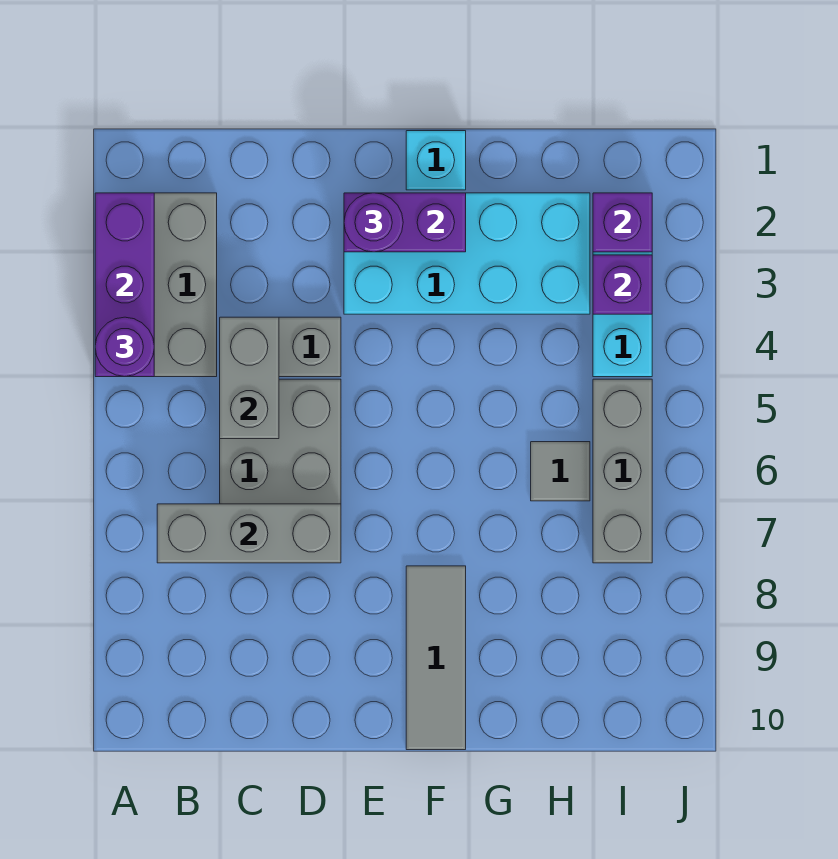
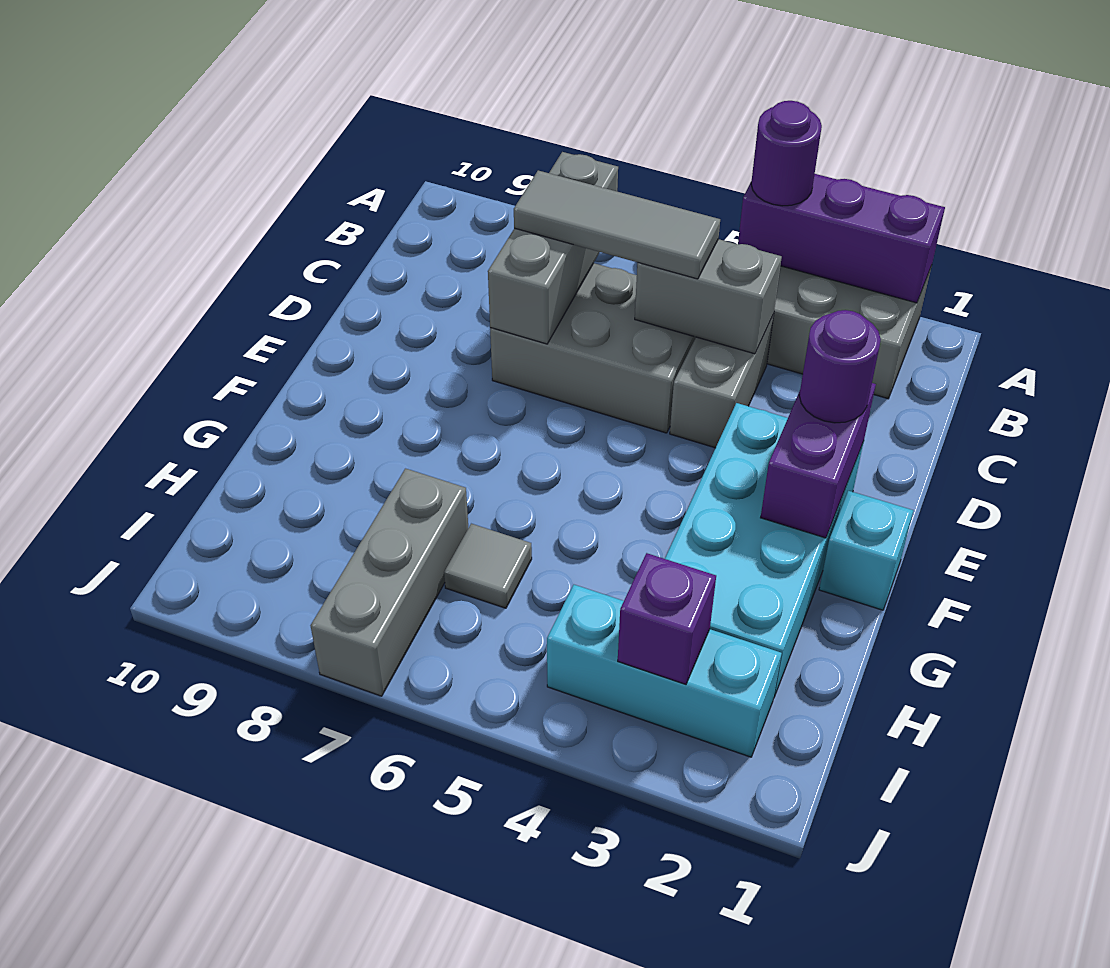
grey tile F8:F10 level 1 -> grey tile C5:C7 level 3
purple brick I2 level 2 -> none
grey brick I5:I7 level 1 -> grey brick H7:J7 level 1

